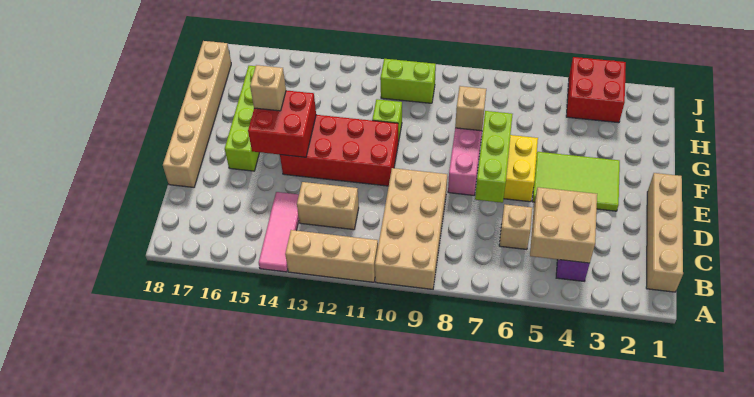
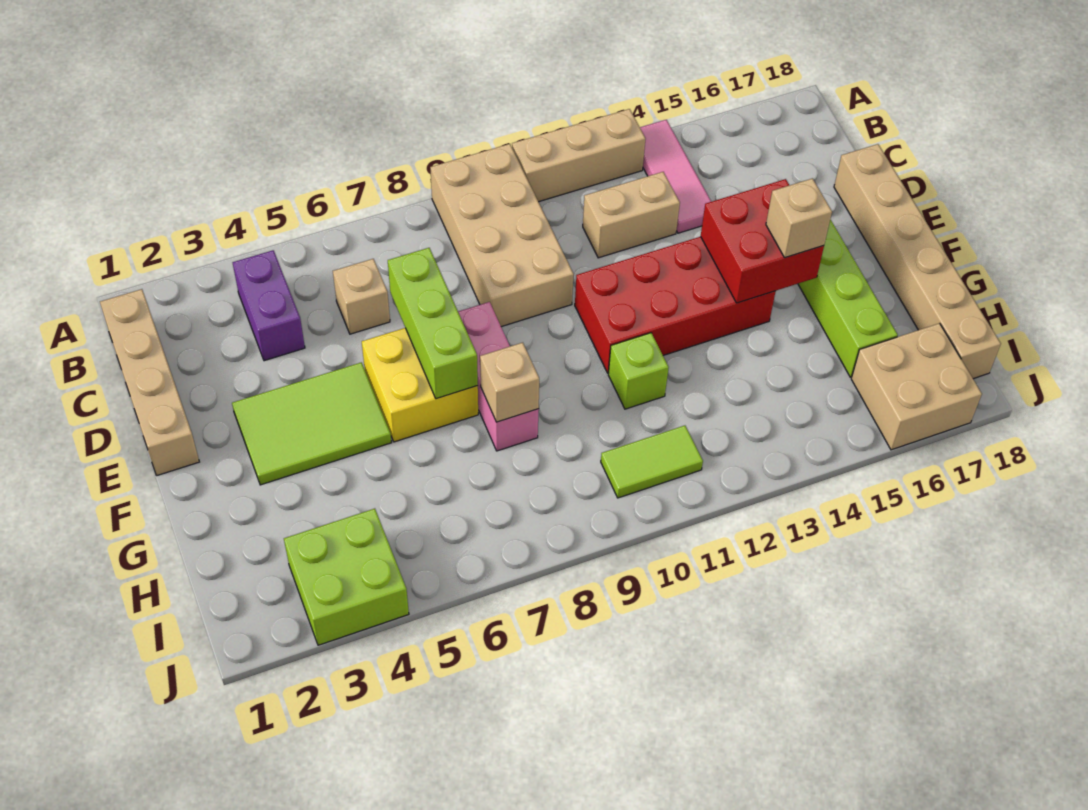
tan brick B4:C5 level 2 -> tan brick I16:J17 level 1
red brick I3:J4 level 1 -> lime brick I3:J4 level 1
lime brick I10:I11 level 1 -> lime tile I10:I11 level 1

